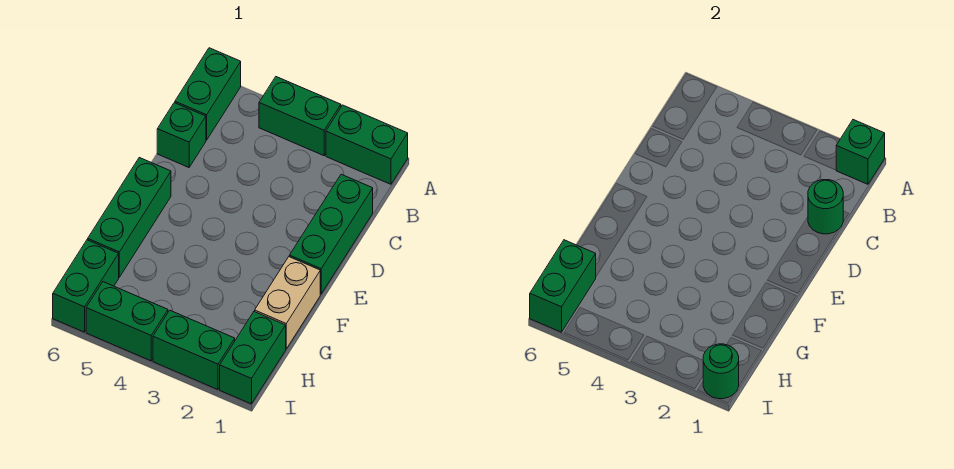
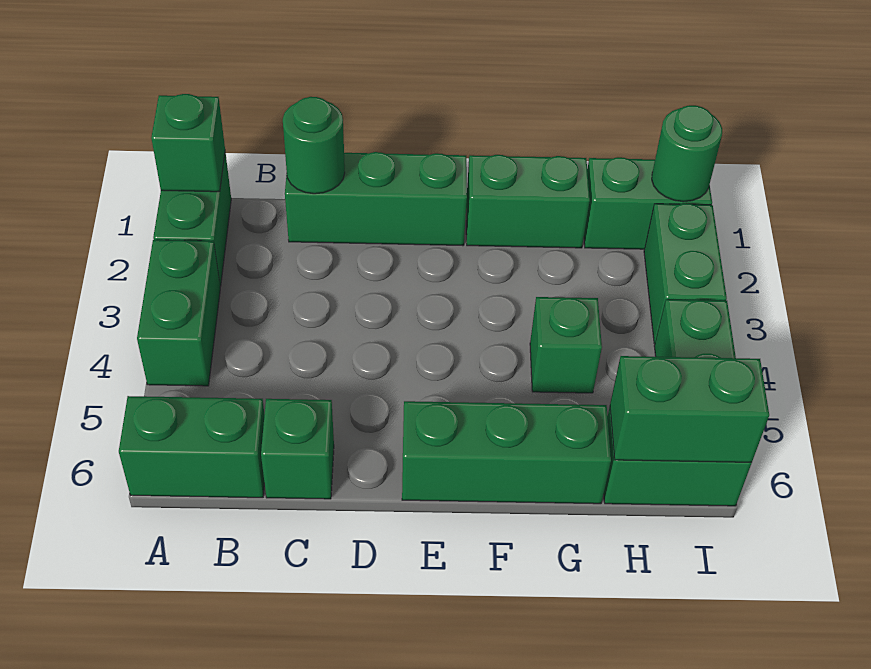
tan brick F1:G1 level 1 -> green brick F1:G1 level 1
none -> green brick G4 level 1

